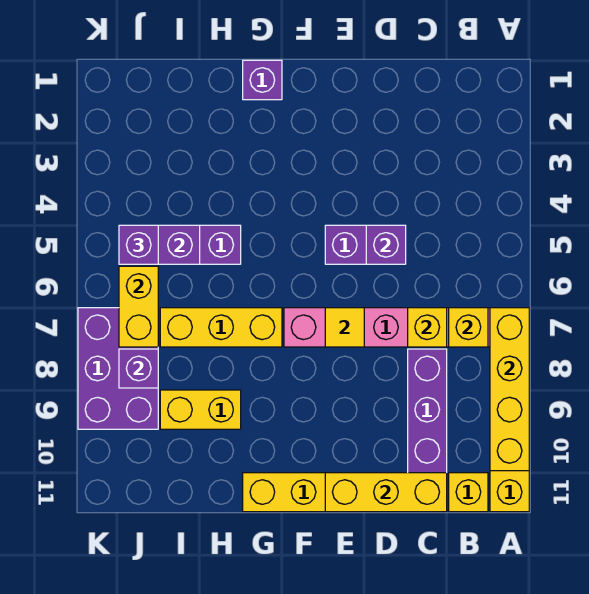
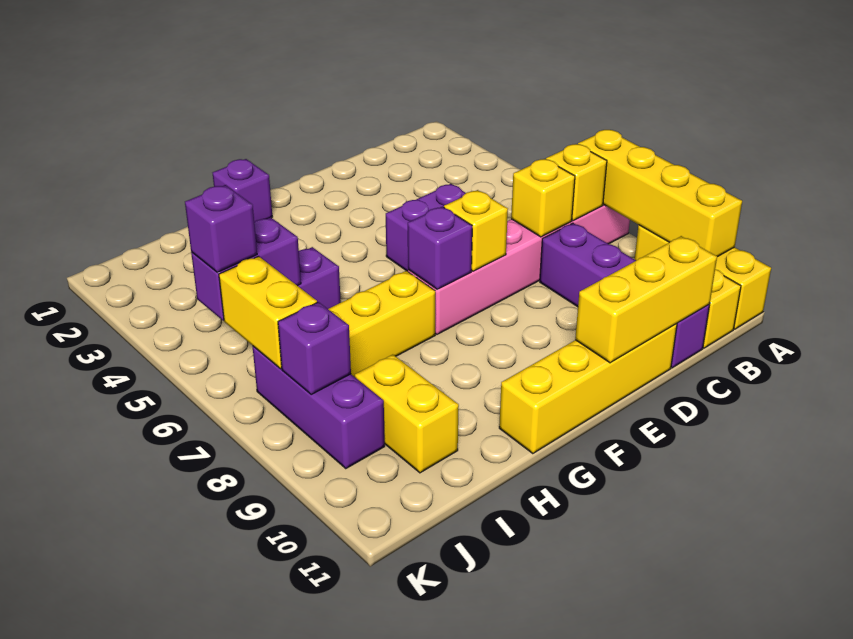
purple brick D5 level 2 -> purple brick F7 level 2
yellow tile E7 level 2 -> yellow brick E7 level 2
yellow brick H9:I9 level 1 -> yellow brick I9:I10 level 1
purple brick J7:K9 level 1 -> purple brick J7:J9 level 1

